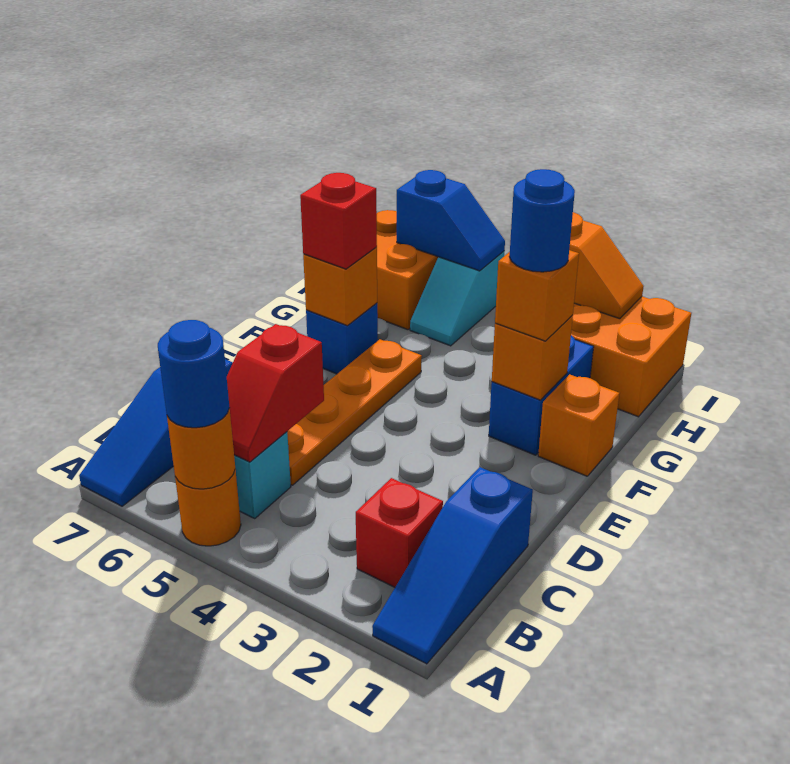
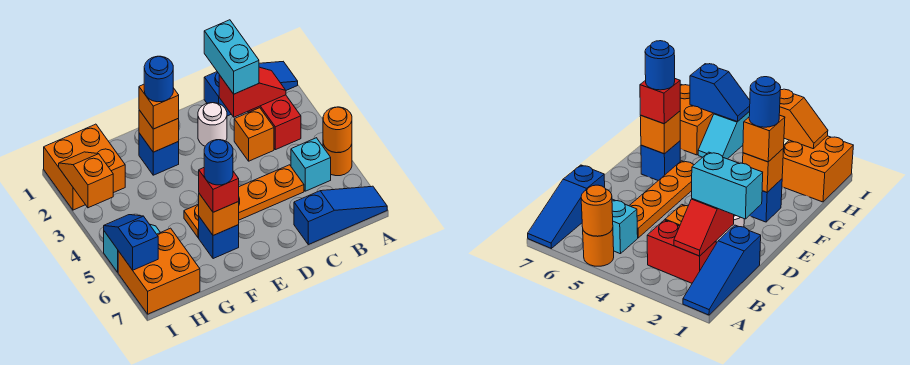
blue round brick A5 level 3 -> blue round brick F6 level 4
red brick B2 level 1 -> red brick B2:B3 level 1
red slope B5:C5 level 2 top C -> red slope B2:C2 level 2 top C
none -> cyan brick C1:C2 level 3
none -> white round brick D2 level 1
orange brick F1 level 1 -> orange brick C3 level 1
blue brick F2:G2 level 1 -> blue brick F2 level 1

